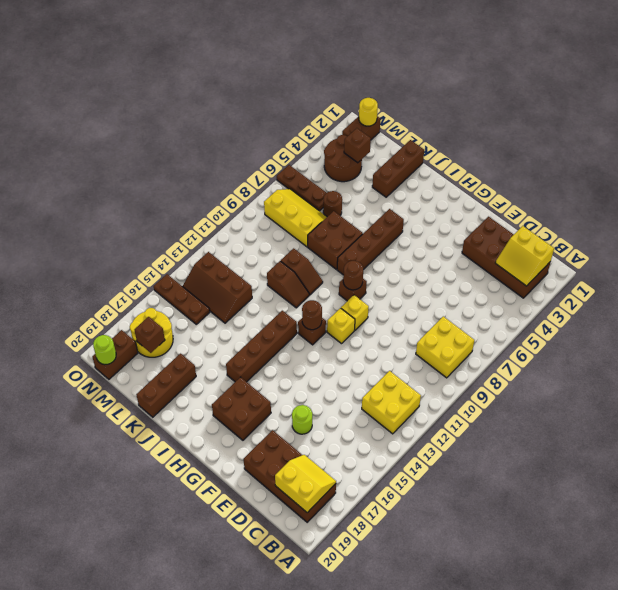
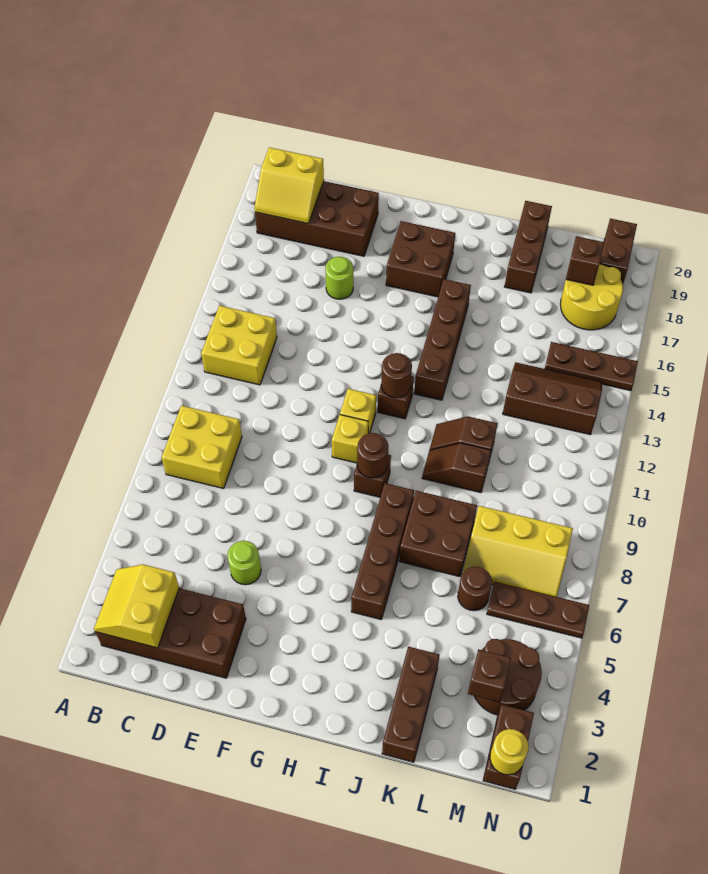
yellow slope B2:C3 level 2 top 2 -> yellow slope B2:C3 level 2 top C
lime round brick N20 level 2 -> lime round brick E5 level 1

